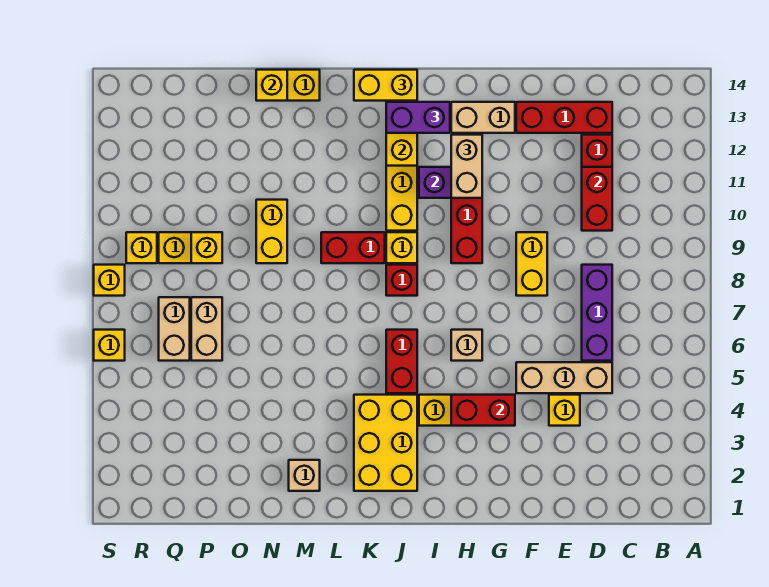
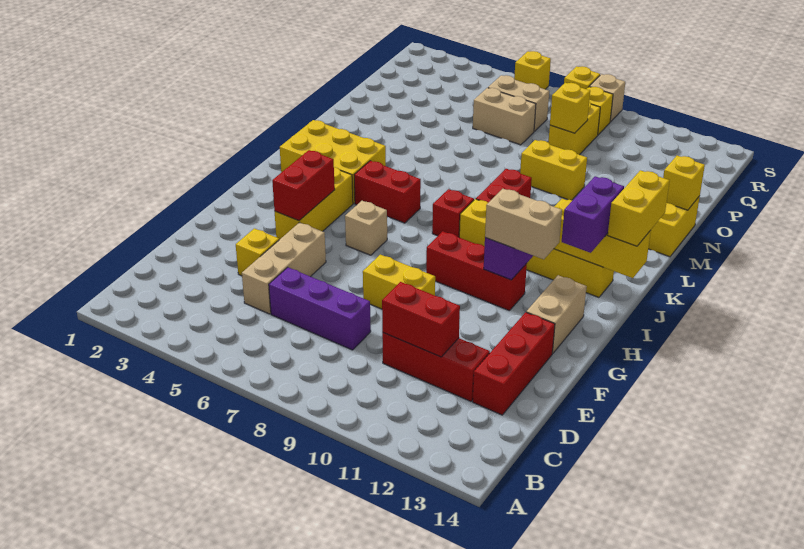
tan brick M2 level 1 -> tan brick S9 level 1

